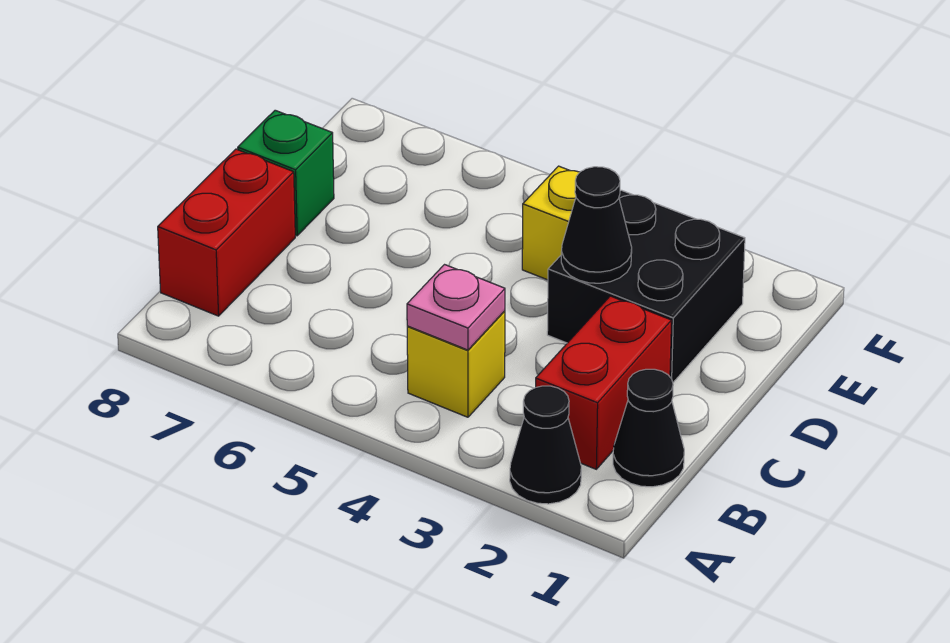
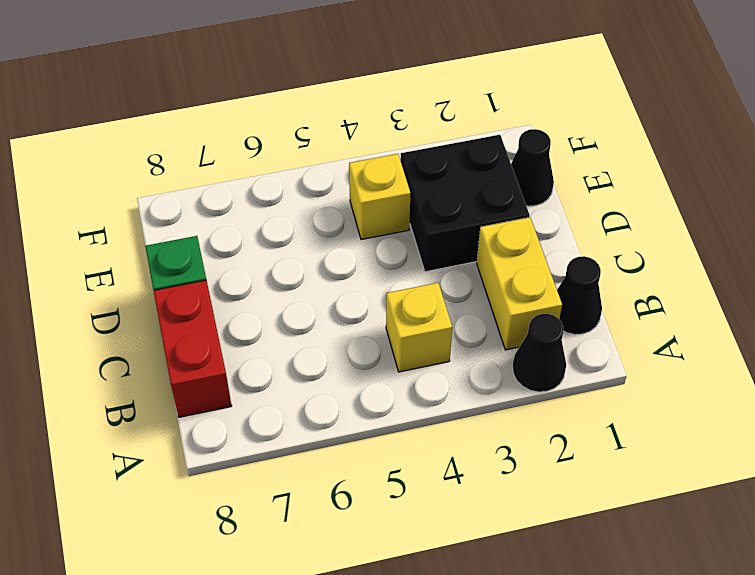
red brick B2:C2 level 1 -> yellow brick B2:C2 level 1
pink plate B4 level 2 -> none
black cone D3 level 2 -> black cone E1 level 1

